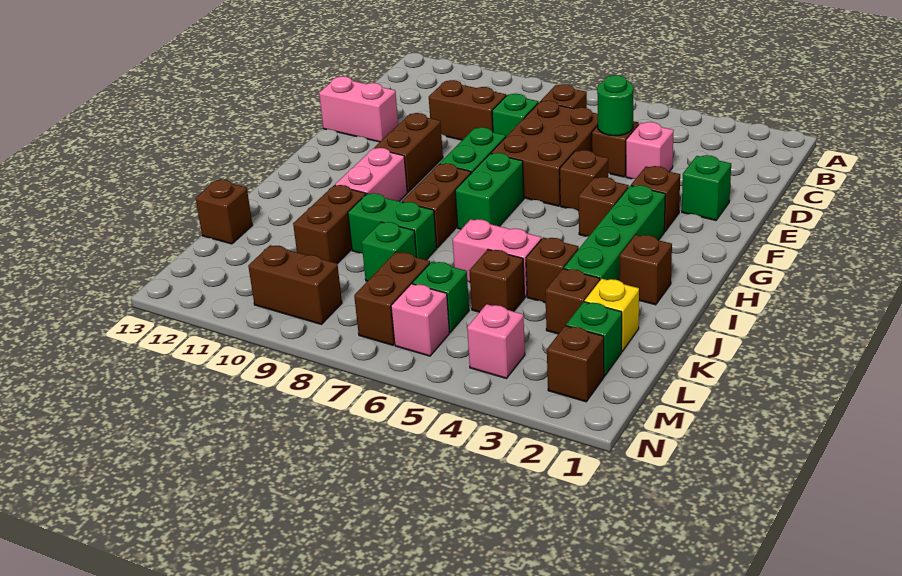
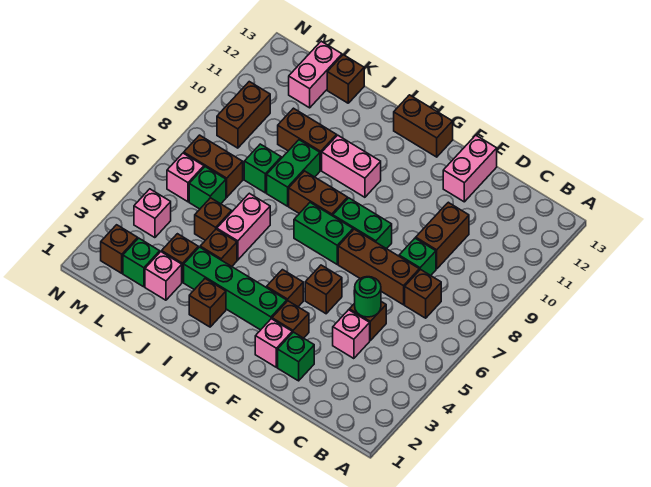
brown brick D6:F7 level 1 -> brown brick D7:F7 level 1
none -> pink brick F2 level 1
brown brick F10:G10 level 1 -> brown brick G13:H13 level 1
yellow brick K2 level 1 -> pink brick K2 level 1
none -> pink brick L12:L13 level 1

